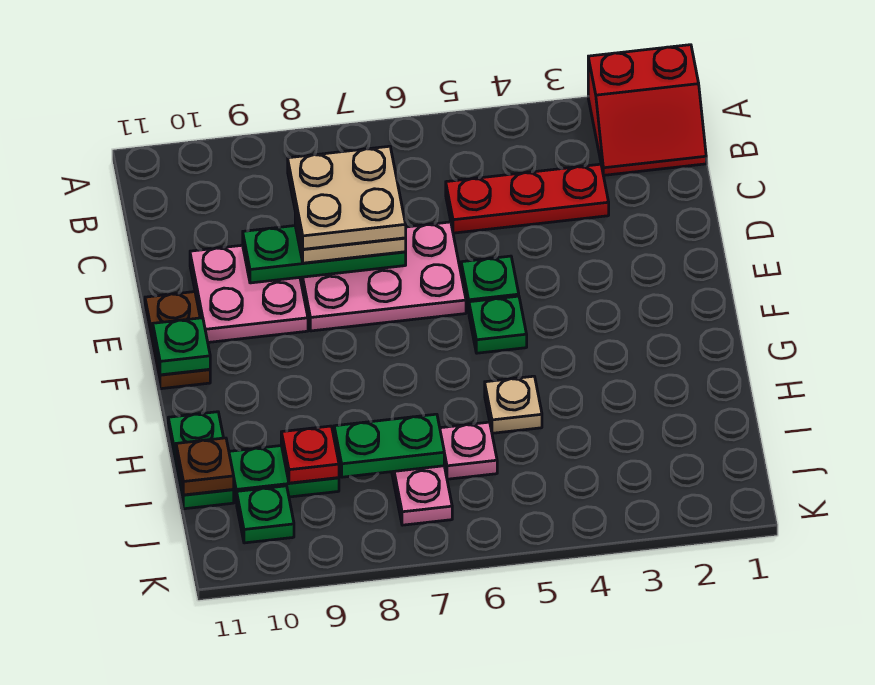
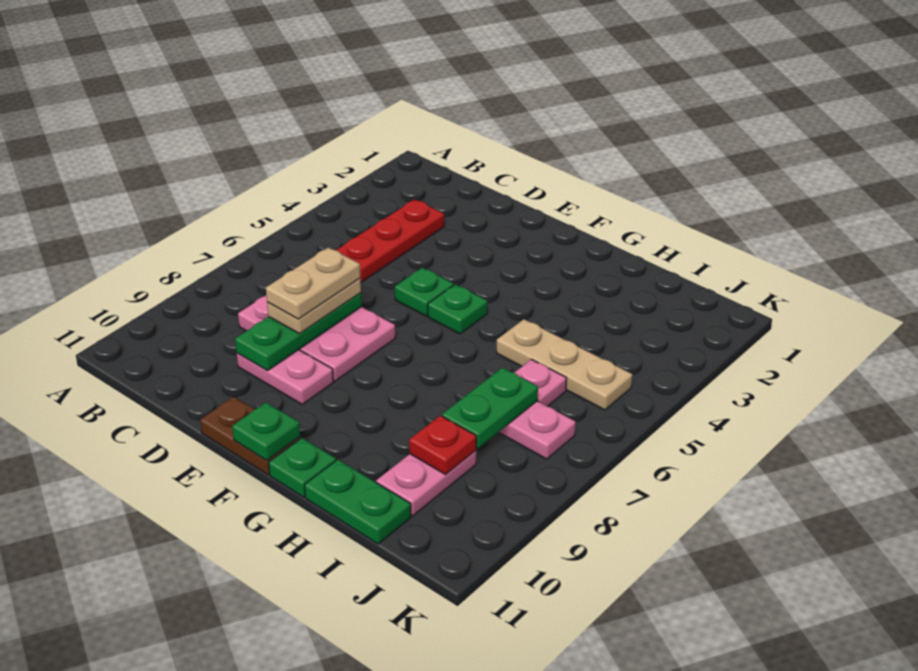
red slope A1:B2 level 1 top A -> none
tan plate C7:D8 level 4 -> tan plate D7:D8 level 4
pink plate D6:E8 level 1 -> pink plate C7:E8 level 1
pink plate D9:E10 level 1 -> pink plate D9:E9 level 1
tan plate H5 level 1 -> tan plate H5:J5 level 1
green plate I9:I10 level 1 -> pink plate I9:I10 level 1
brown plate I11 level 2 -> none
green plate J10 level 1 -> green plate G11 level 1

